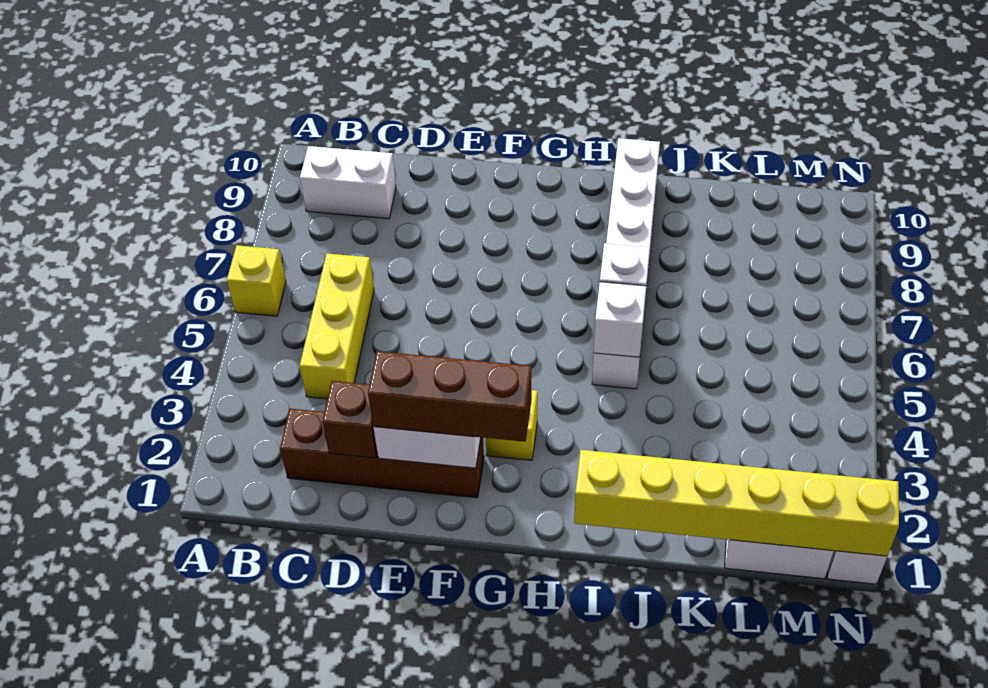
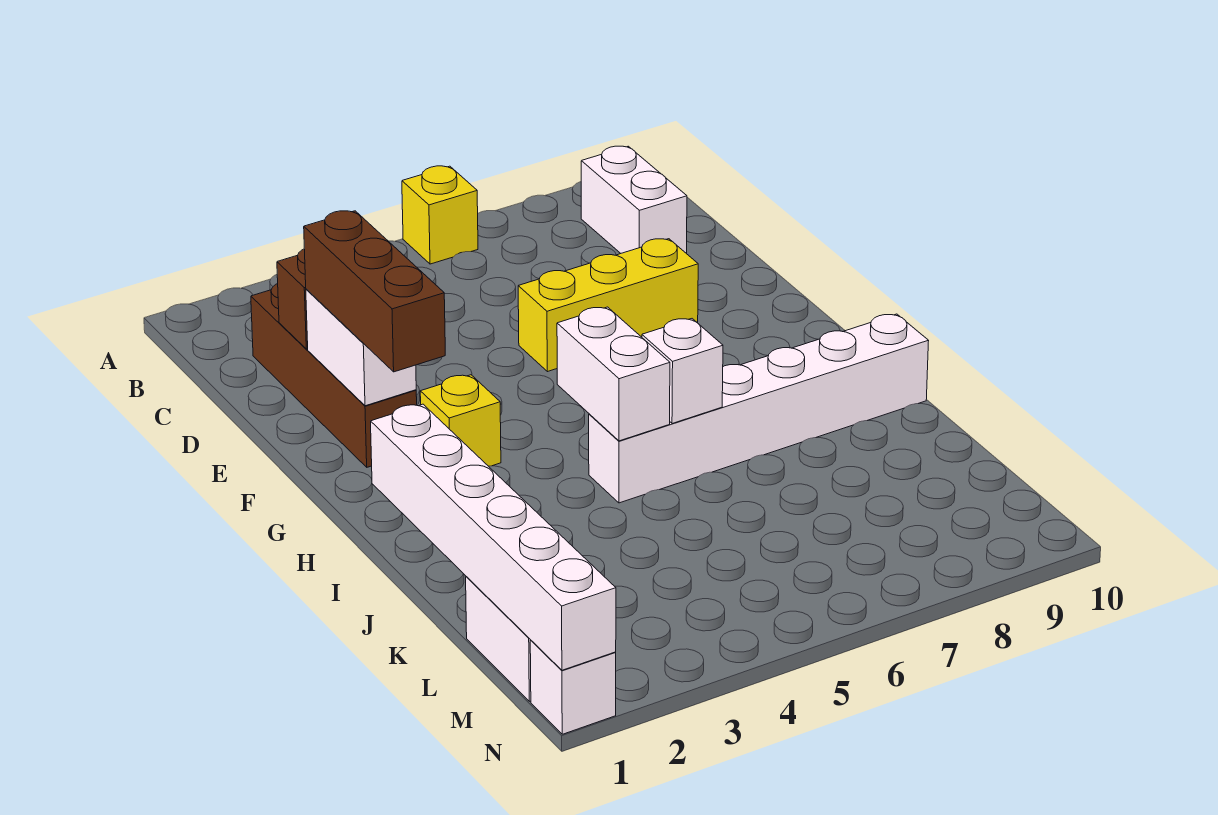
yellow brick C4:C6 level 1 -> yellow brick E6:E8 level 1
yellow brick I1:N1 level 2 -> white brick I1:N1 level 2
white brick I5 level 2 -> white brick H5:I5 level 2

